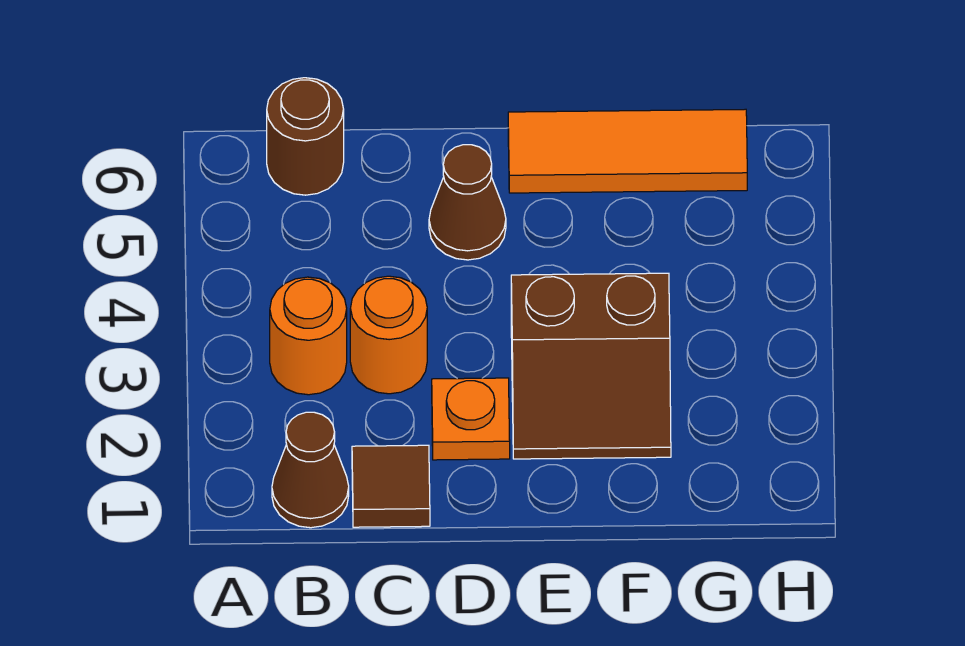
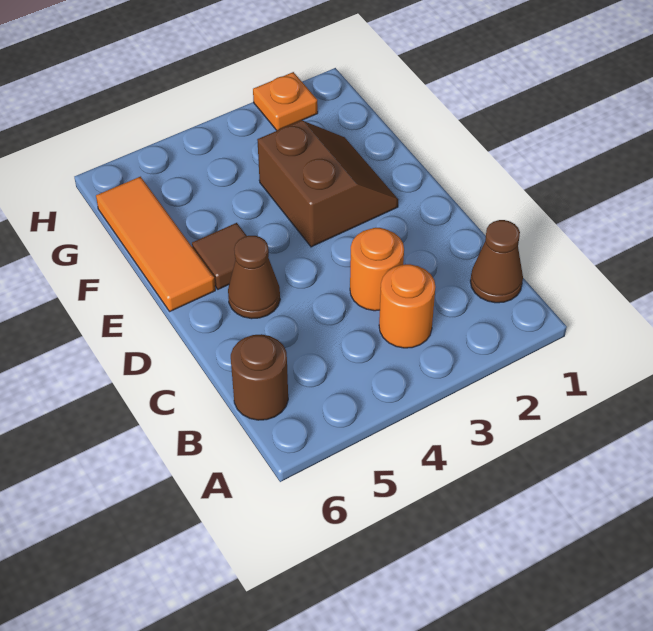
brown tile C1 level 1 -> brown tile E5 level 1
orange plate D2 level 1 -> orange plate H2 level 1

